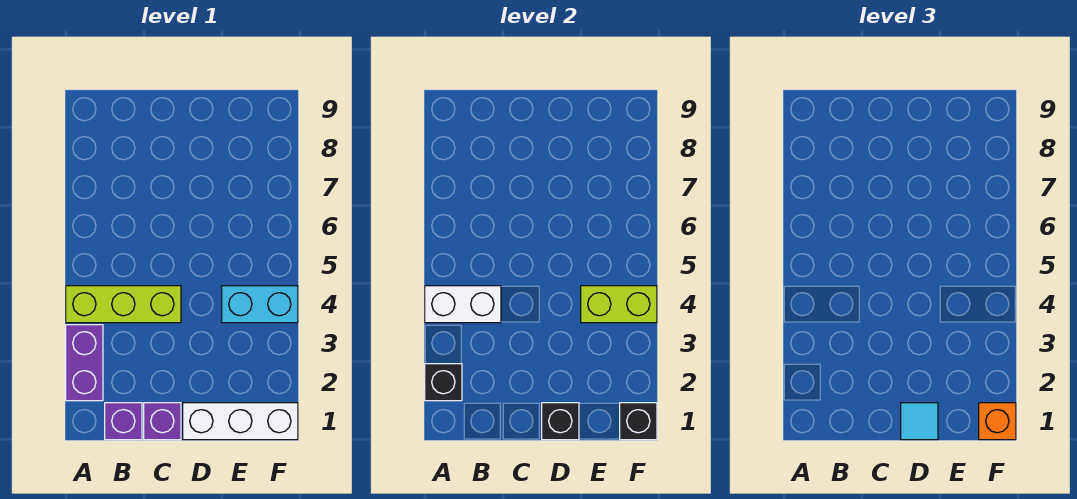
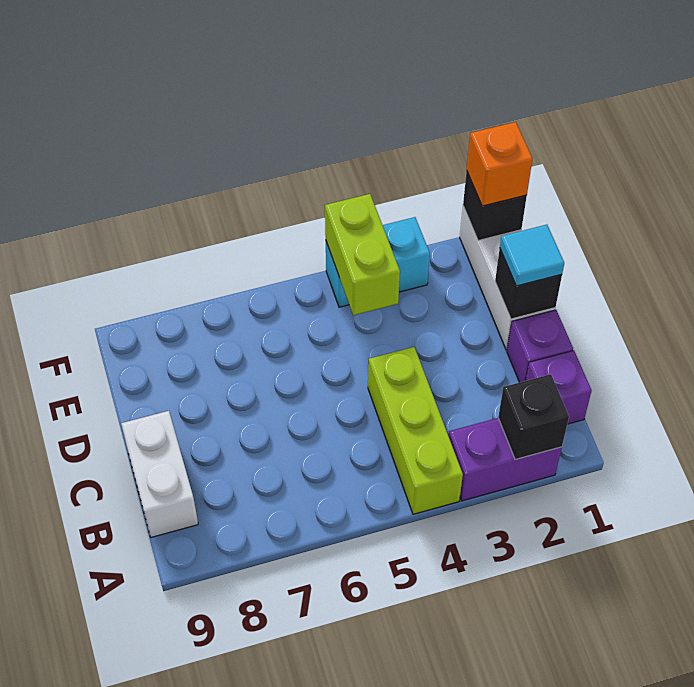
white brick A4:B4 level 2 -> white brick B9:C9 level 1
cyan brick E4:F4 level 1 -> cyan brick F3:F4 level 1

